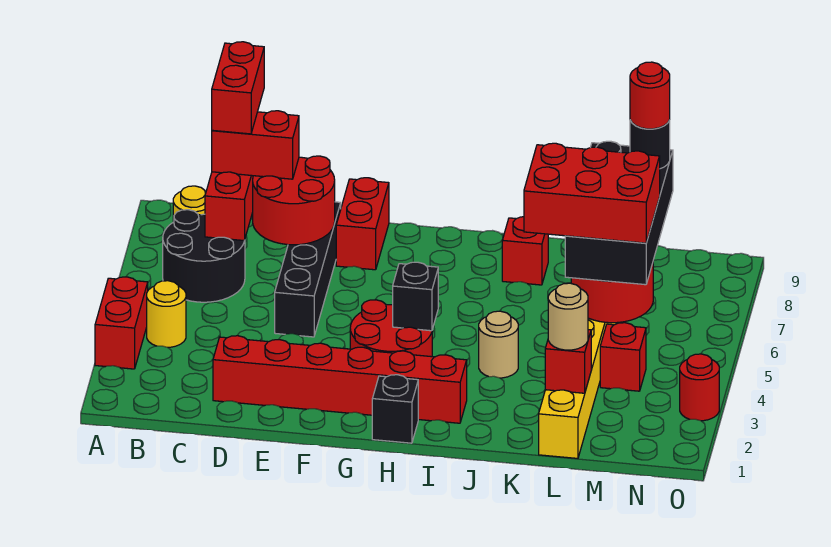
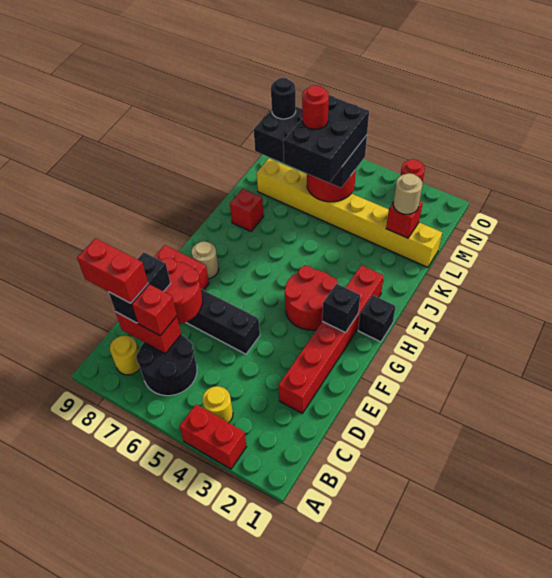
red brick C8:D8 level 3 -> black brick C8:D8 level 3
black brick H4 level 2 -> black brick G2 level 2
tan round brick J4 level 1 -> tan round brick G8 level 1
red brick K5:M6 level 4 -> black brick K5:M6 level 4
red brick M4 level 1 -> red brick C7 level 3
red round brick M8 level 5 -> red round brick L6 level 5

